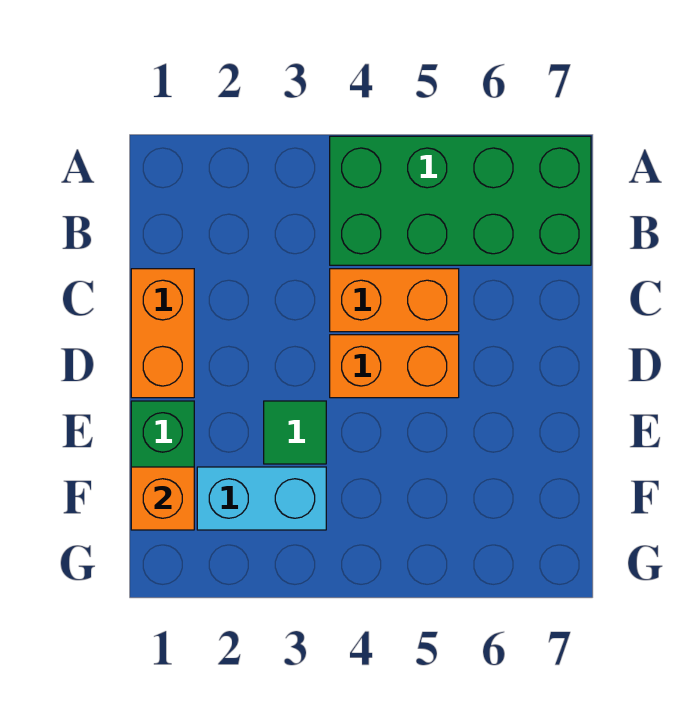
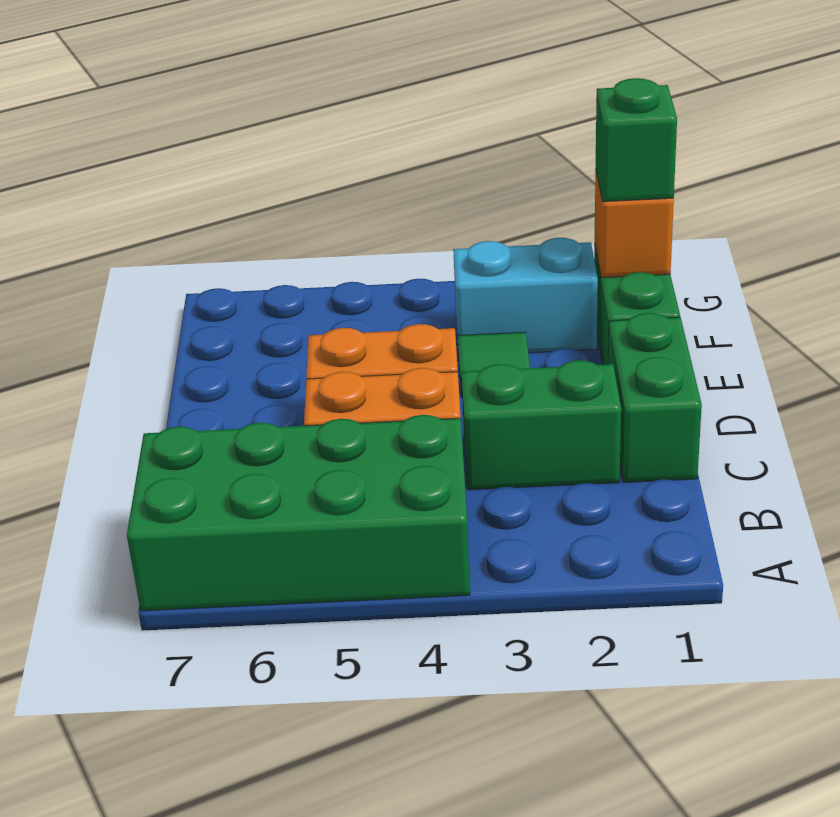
orange brick C1:D1 level 1 -> green brick C1:D1 level 1
none -> green brick C2:C3 level 1
none -> green brick F1 level 3

